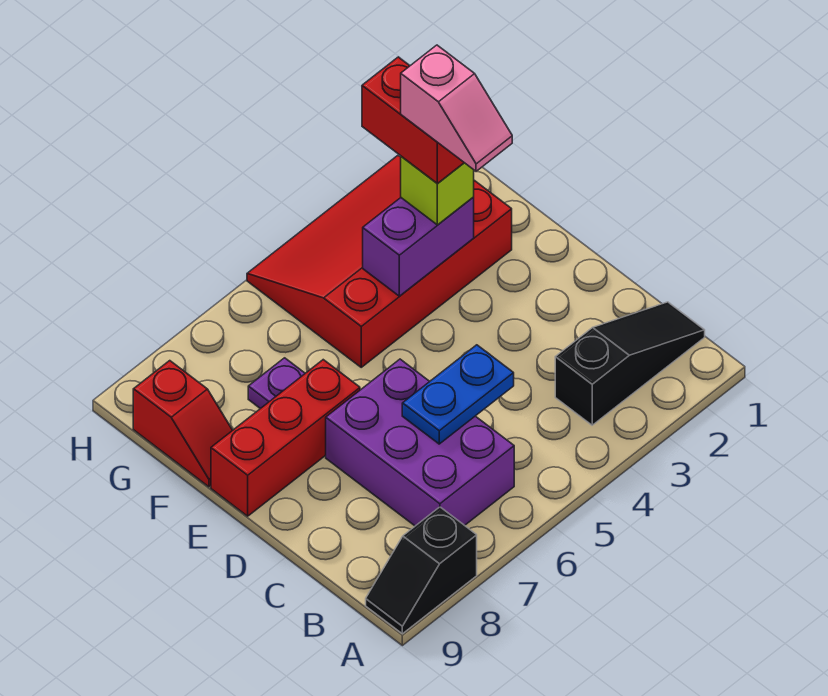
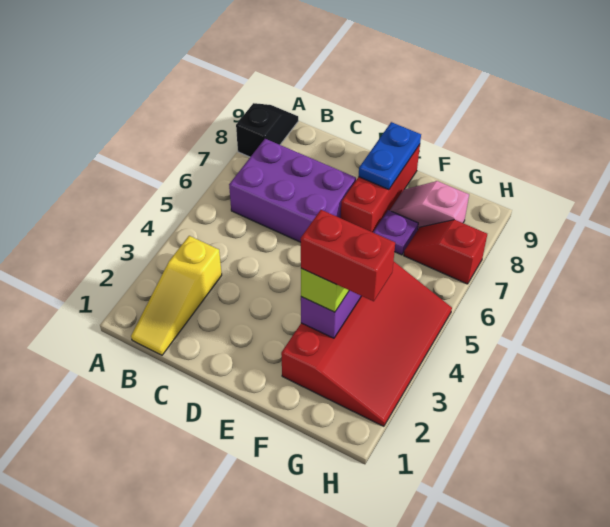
black slope B1:B3 level 1 top 3 -> yellow slope B1:B3 level 1 top 3
blue plate C5:C6 level 2 -> blue plate E8:E9 level 2
pink slope E3:F3 level 5 top F -> pink slope F8:G8 level 1 top G
red slope F9:G9 level 1 top G -> red slope G7:H7 level 1 top H

